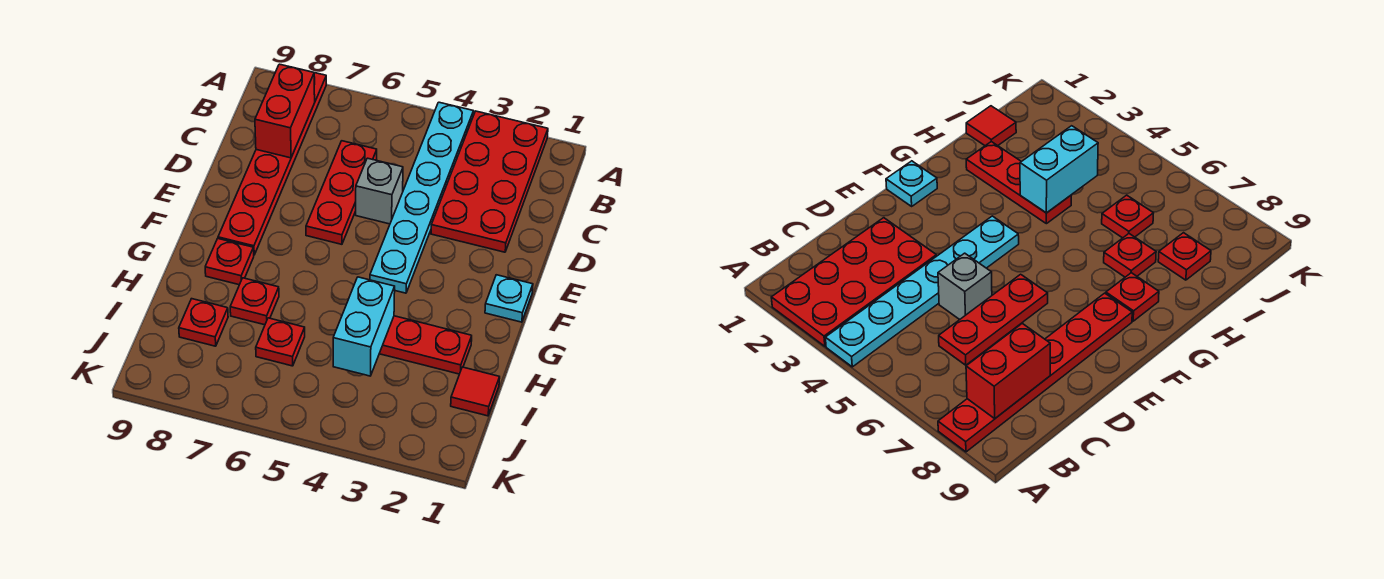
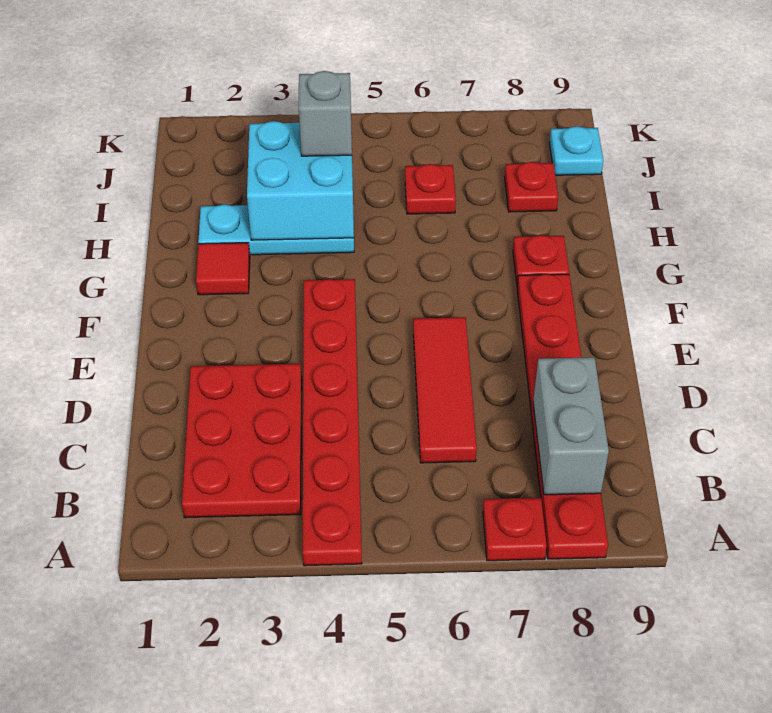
red plate A2:D3 level 1 -> red plate B2:D3 level 1
cyan plate A4:F4 level 1 -> red plate A4:F4 level 1
red brick B8:C8 level 2 -> grey brick B8:C8 level 2
red plate C6:E6 level 1 -> red tile C6:E6 level 1
grey brick D5 level 1 -> grey brick I4 level 3
cyan plate F1 level 1 -> cyan plate J9 level 1
red plate H2:H4 level 1 -> cyan plate H2:H4 level 1
cyan brick H4:I4 level 2 -> cyan brick H3:I4 level 2
red plate H7 level 1 -> red plate A7 level 1
red tile I1 level 1 -> red tile G2 level 1

